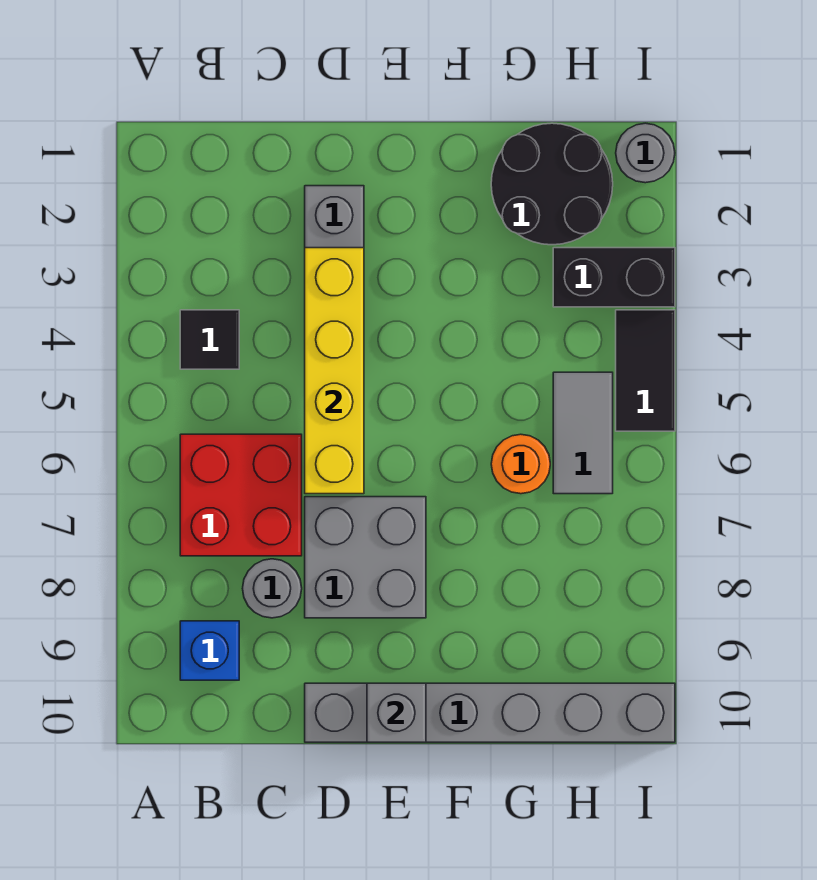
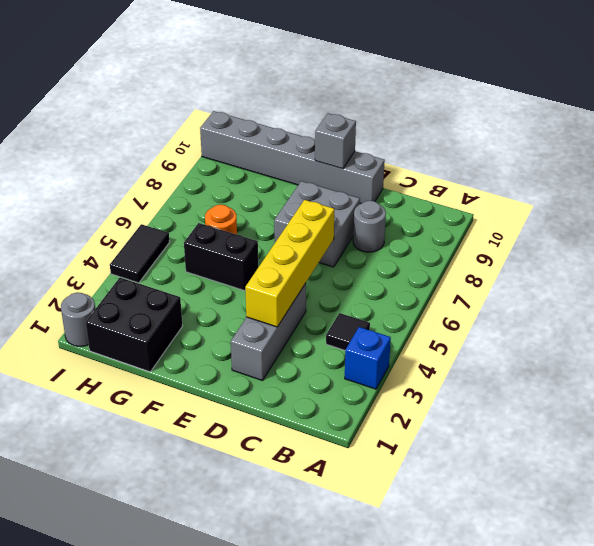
red brick B6:C7 level 1 -> none
blue brick B9 level 1 -> blue brick A3 level 1
black round brick G1:H2 level 1 -> black brick G1:H2 level 1
black brick H3:I3 level 1 -> black brick F5:G5 level 1
grey tile H5:H6 level 1 -> none

